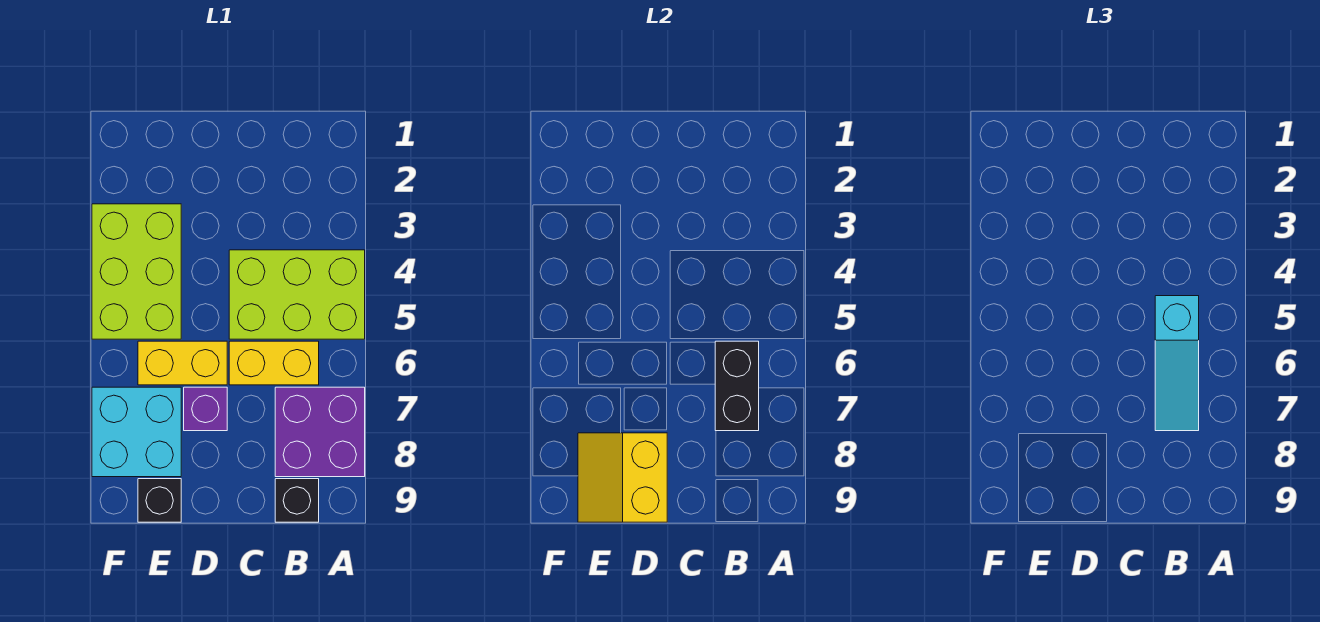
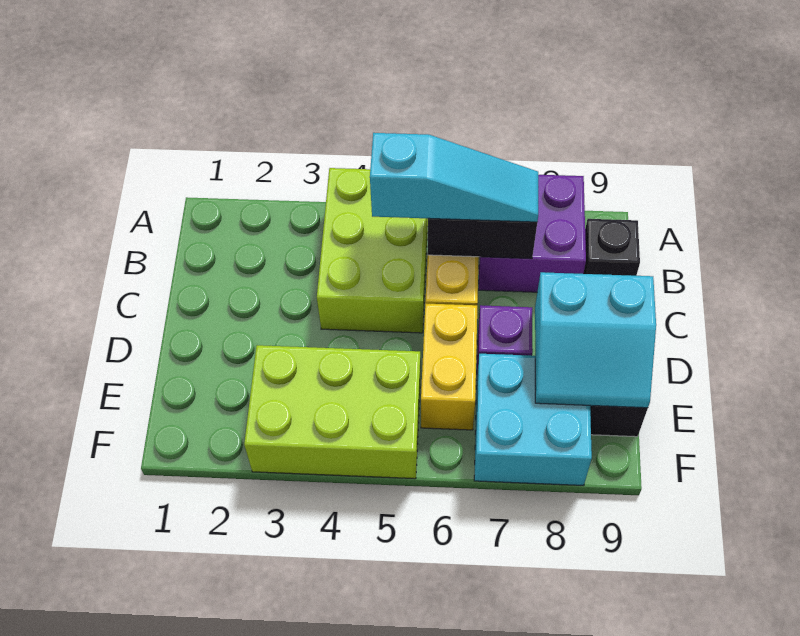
yellow slope D8:E9 level 2 top D -> cyan slope D8:E9 level 2 top D

